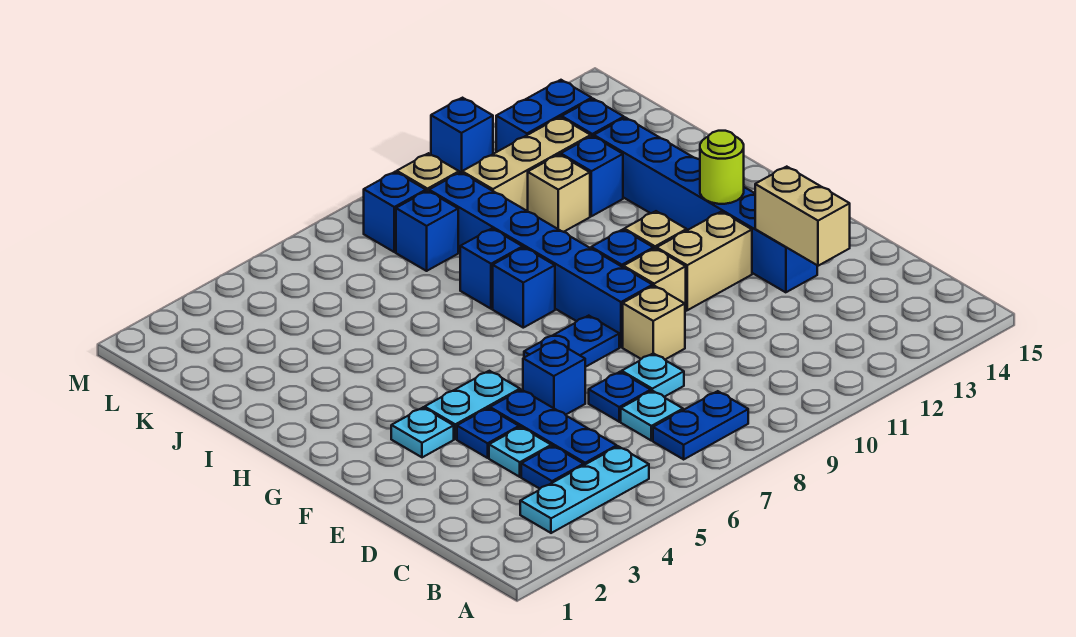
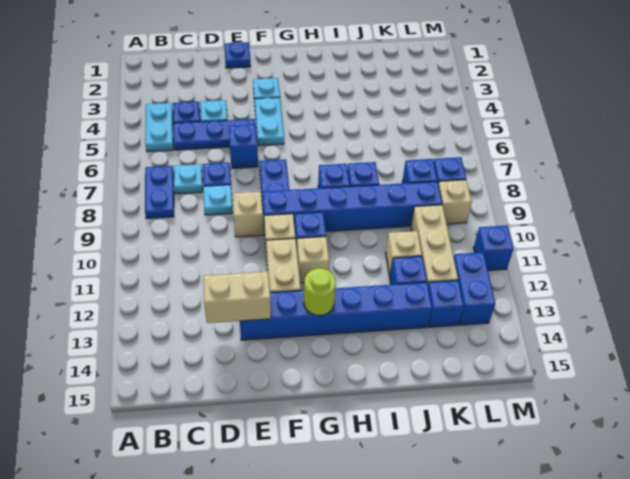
cyan plate B3:B5 level 1 -> cyan plate B4:B5 level 1
blue plate E4 level 1 -> blue plate E1 level 1

